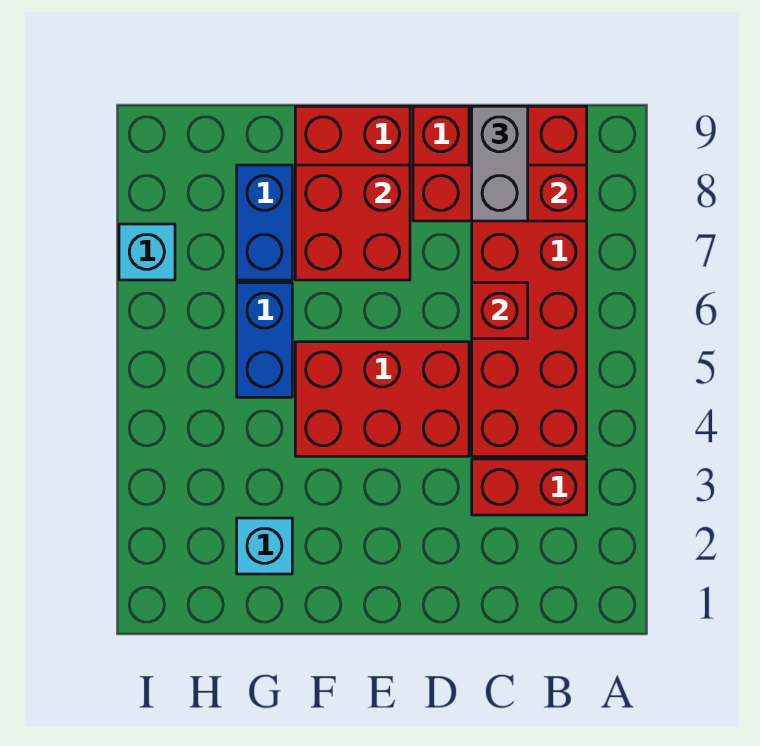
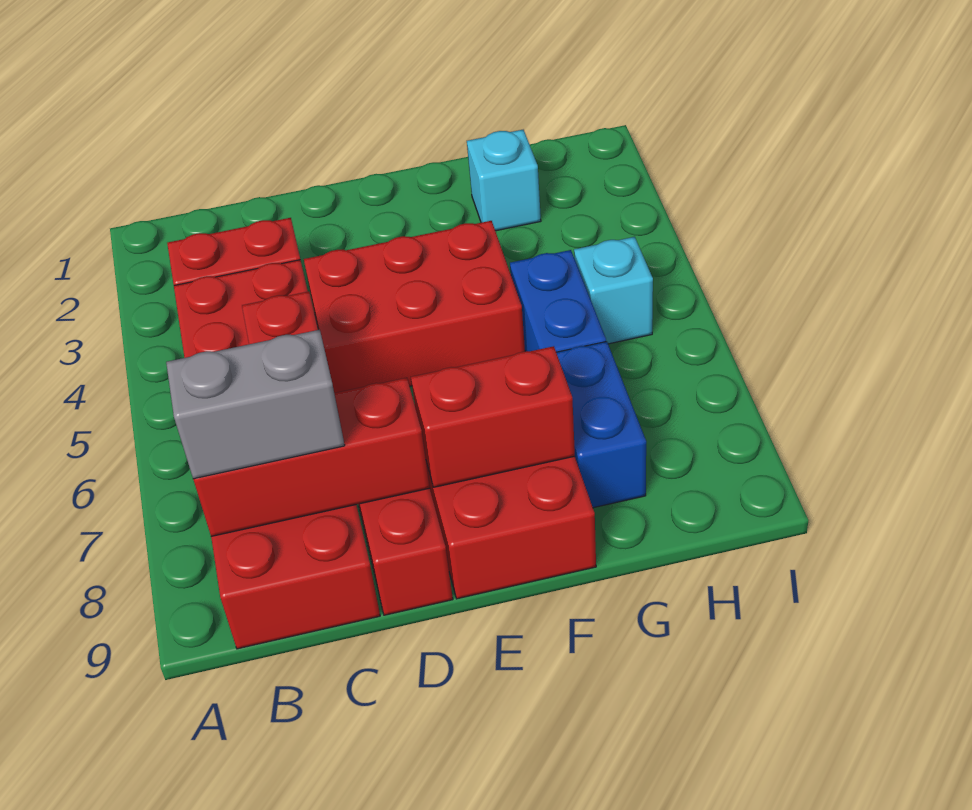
grey brick C8:C9 level 3 -> grey brick B8:C8 level 3
red brick E7:F8 level 2 -> red brick E8:F8 level 2
cyan brick I7 level 1 -> cyan brick H5 level 1

